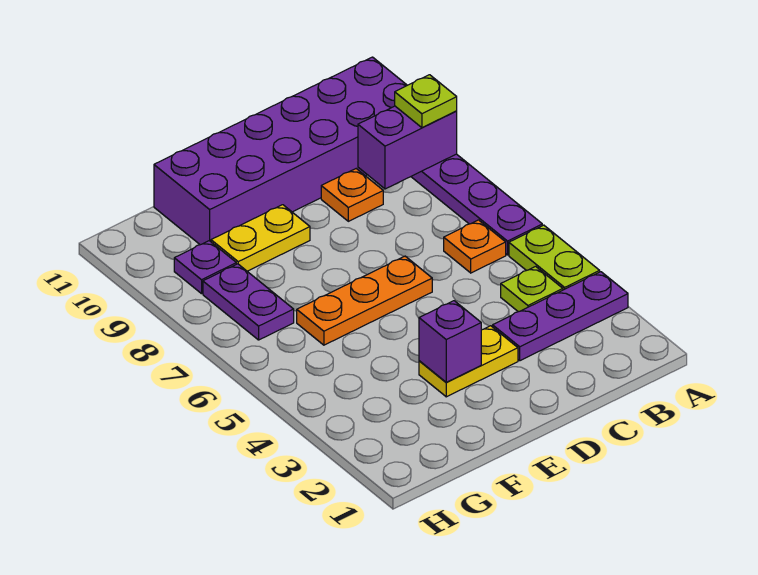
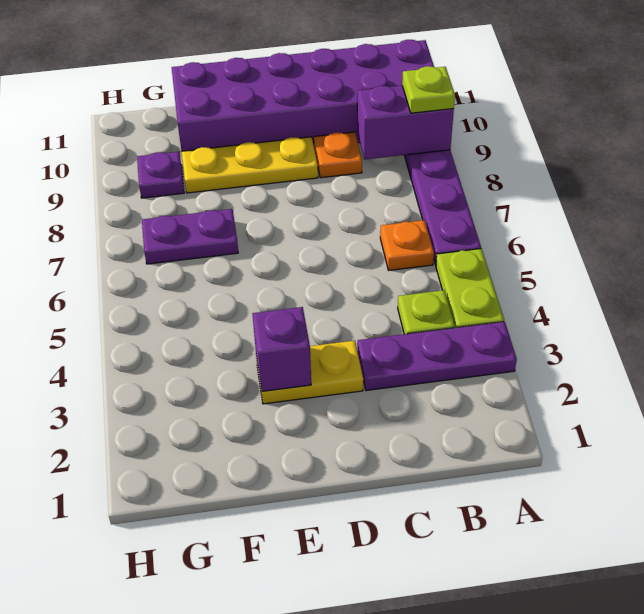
orange plate D6:F6 level 1 -> none
yellow plate E9:F9 level 1 -> yellow plate D9:F9 level 1
purple plate G7:G8 level 1 -> purple plate F7:G7 level 1

